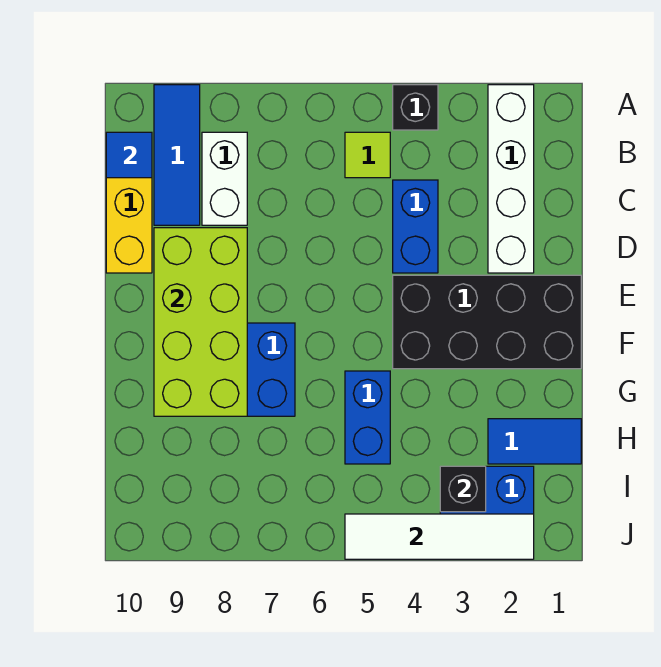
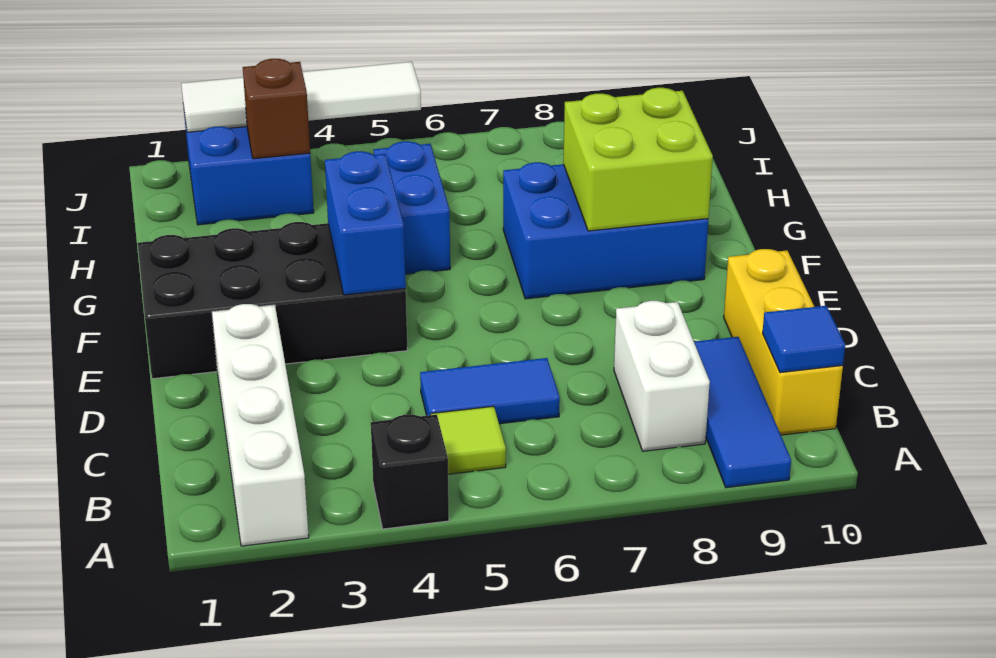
blue brick C4:D4 level 1 -> blue brick E4:F4 level 2
lime brick D8:G9 level 2 -> lime brick F8:G9 level 2
blue tile H1:H2 level 1 -> blue tile C5:C6 level 1
black brick I3 level 2 -> brown brick I3 level 2

